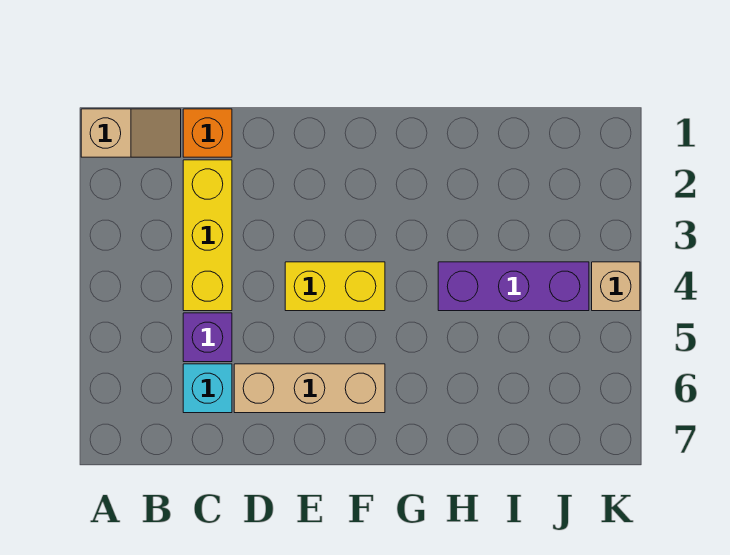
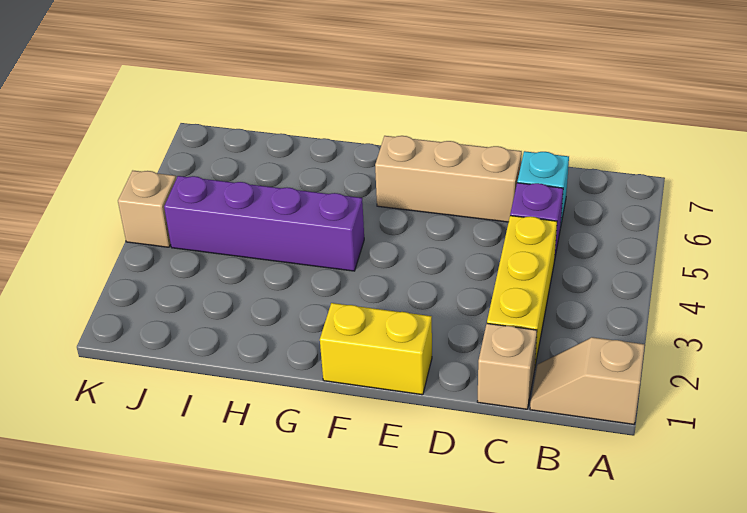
orange brick C1 level 1 -> tan brick C1 level 1
yellow brick E4:F4 level 1 -> yellow brick E1:F1 level 1
purple brick H4:J4 level 1 -> purple brick G4:J4 level 1

